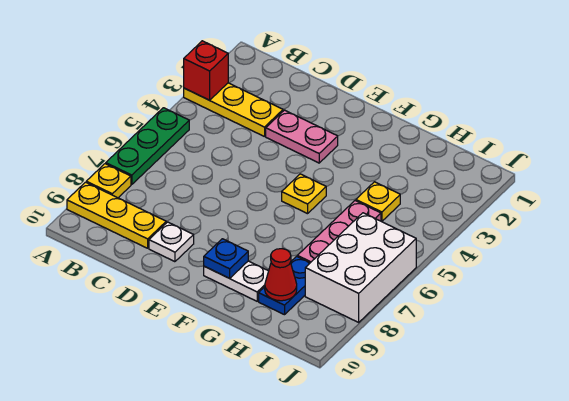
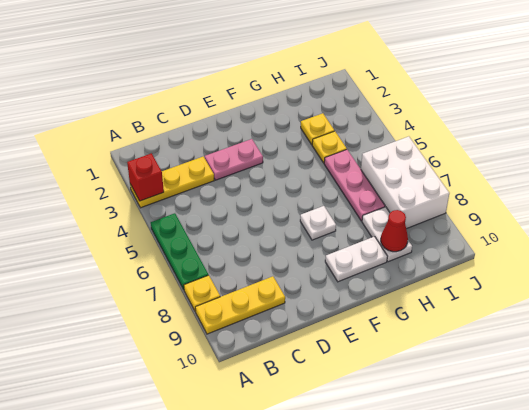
white plate D9 level 1 -> white plate F7 level 1
yellow plate F5 level 1 -> yellow plate H3 level 1
blue plate F9 level 2 -> none
blue plate H8:H9 level 1 -> white plate H8:H9 level 1

